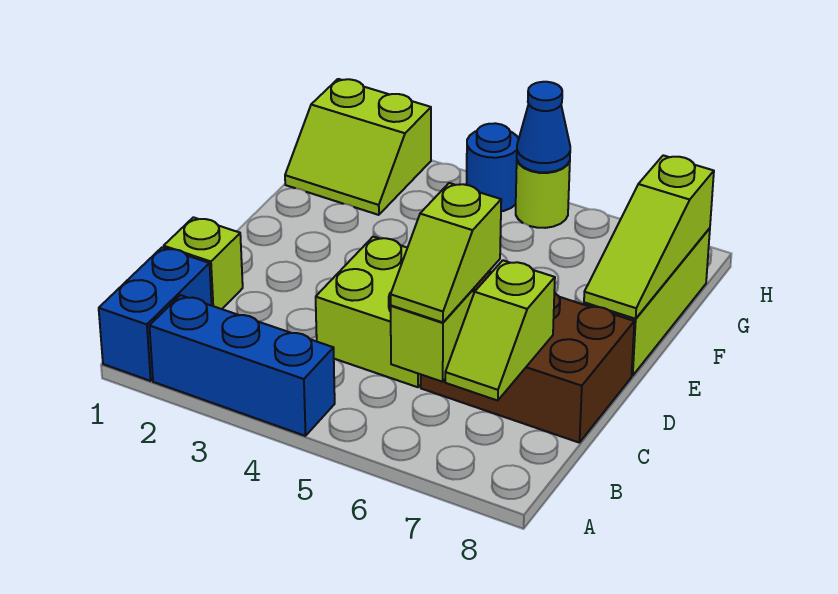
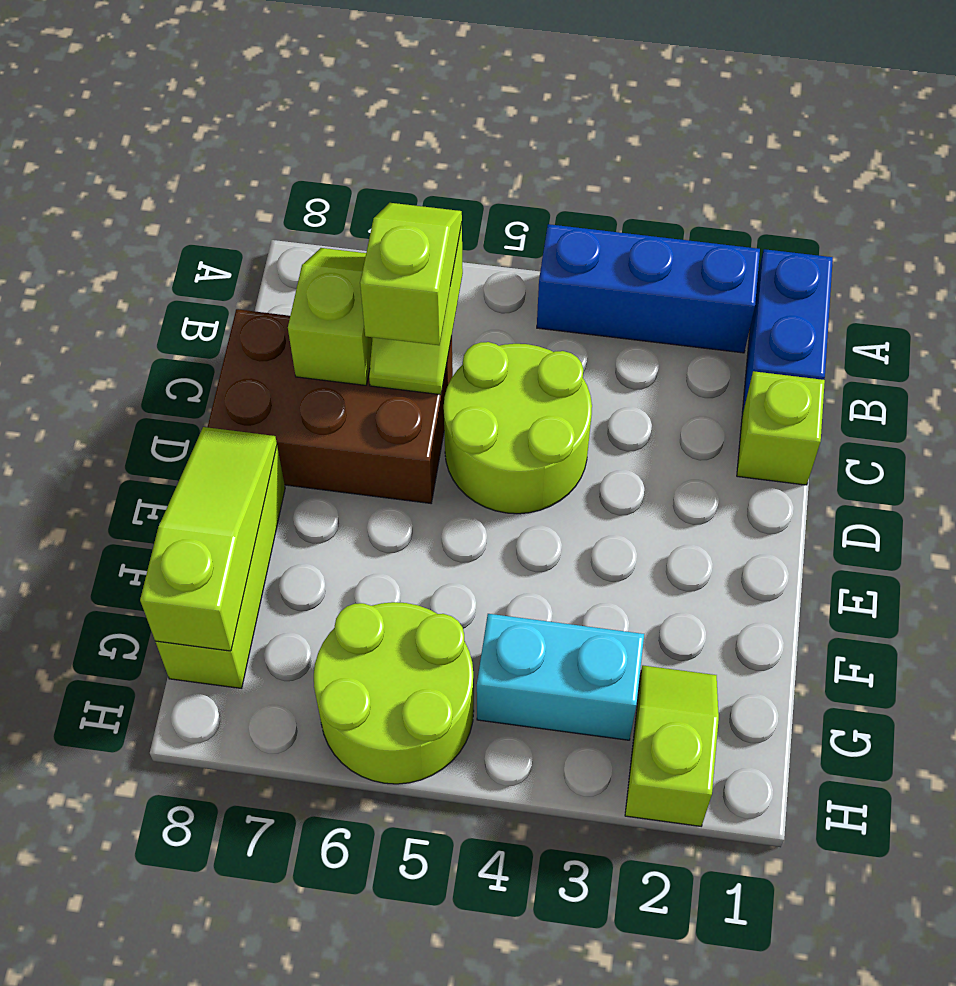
lime brick C4:D5 level 1 -> lime round brick C4:D5 level 1
lime slope G1:H2 level 1 top H -> lime slope G2:H2 level 1 top H
none -> cyan brick G3:G4 level 1
blue round brick H4 level 1 -> none
lime round brick H5 level 1 -> lime round brick G5:H6 level 1
blue cone H5 level 2 -> none

